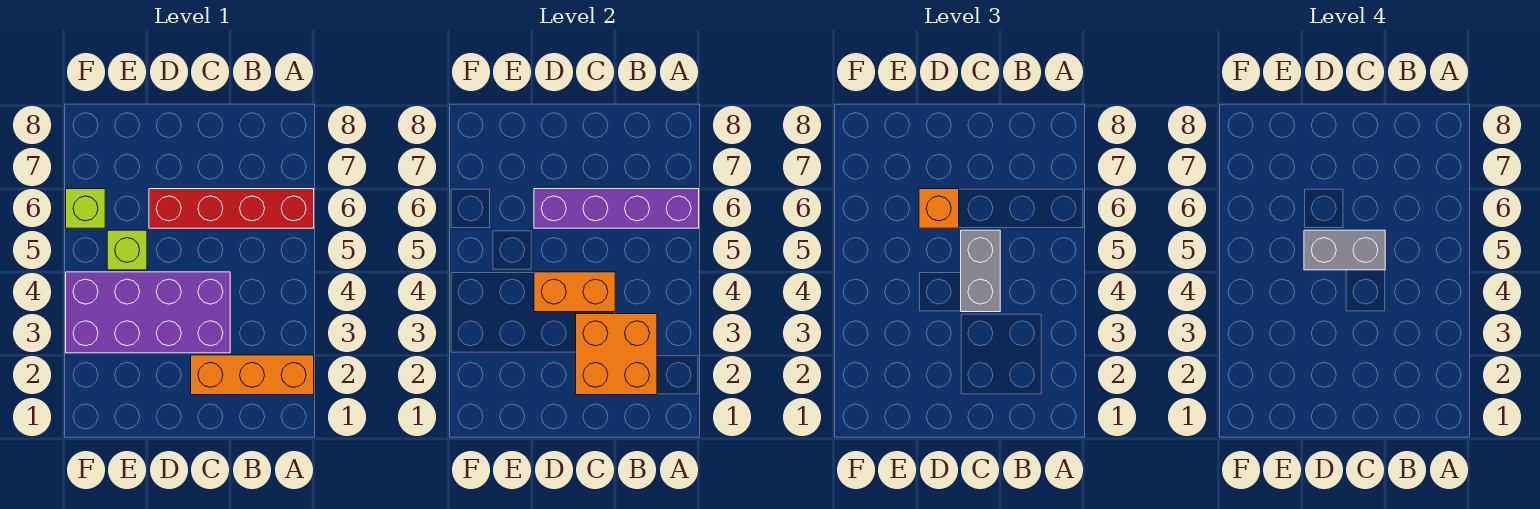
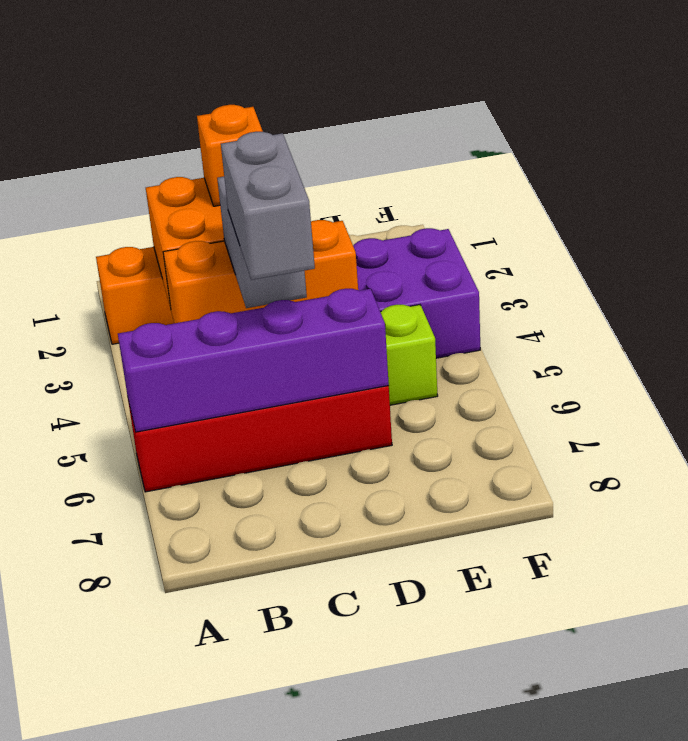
orange brick C4:D4 level 2 -> orange brick B4:D4 level 2
grey brick C5:D5 level 4 -> grey brick C5:C6 level 4
orange brick D6 level 3 -> orange brick C2 level 3
lime brick F6 level 1 -> none

